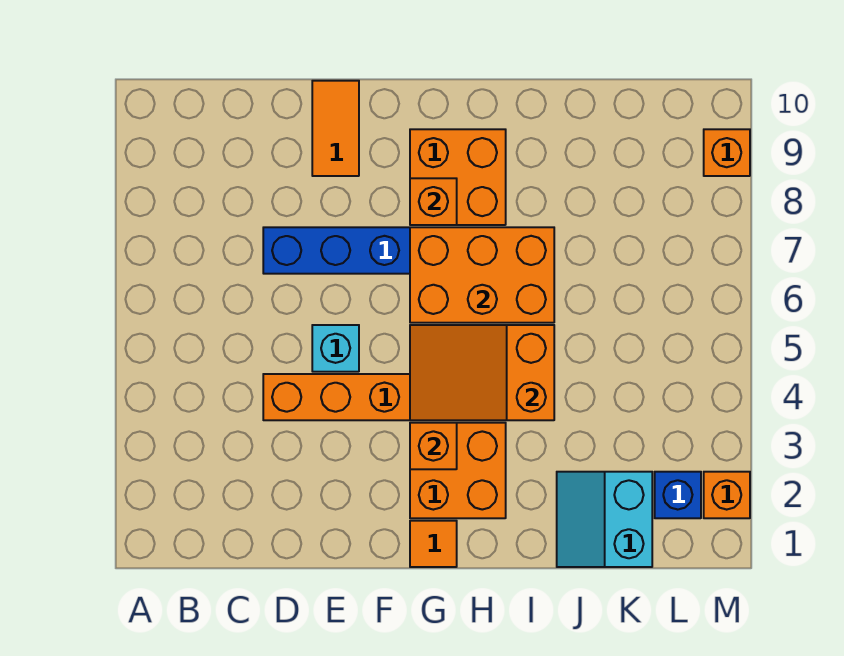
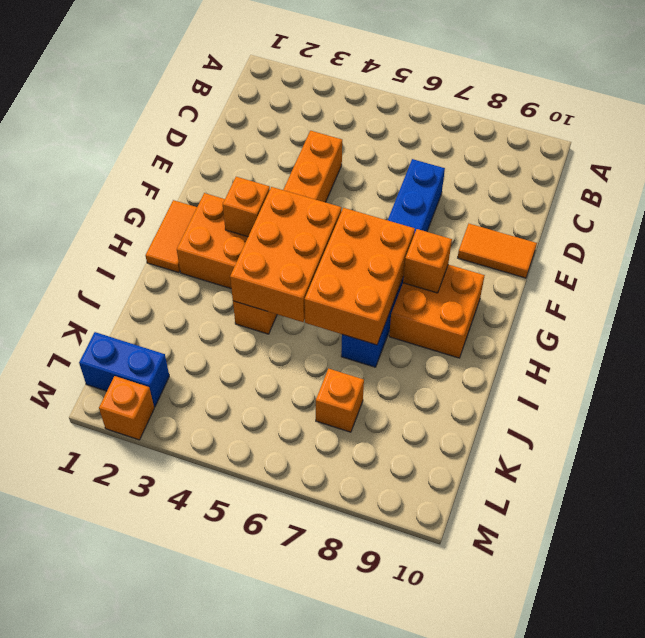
cyan brick E5 level 1 -> none
orange tile G1 level 1 -> orange tile G1:H1 level 1
orange slope G4:I5 level 2 top I -> orange brick G4:I5 level 2
cyan slope J1:K2 level 1 top K -> none
blue brick L2 level 1 -> blue brick L1:L2 level 1
orange brick M9 level 1 -> orange brick K7 level 1

